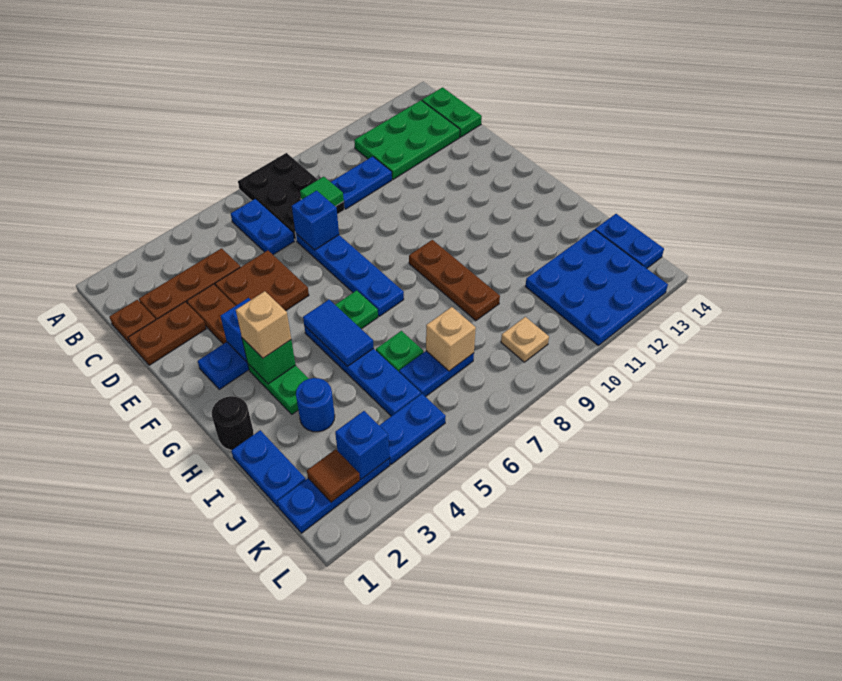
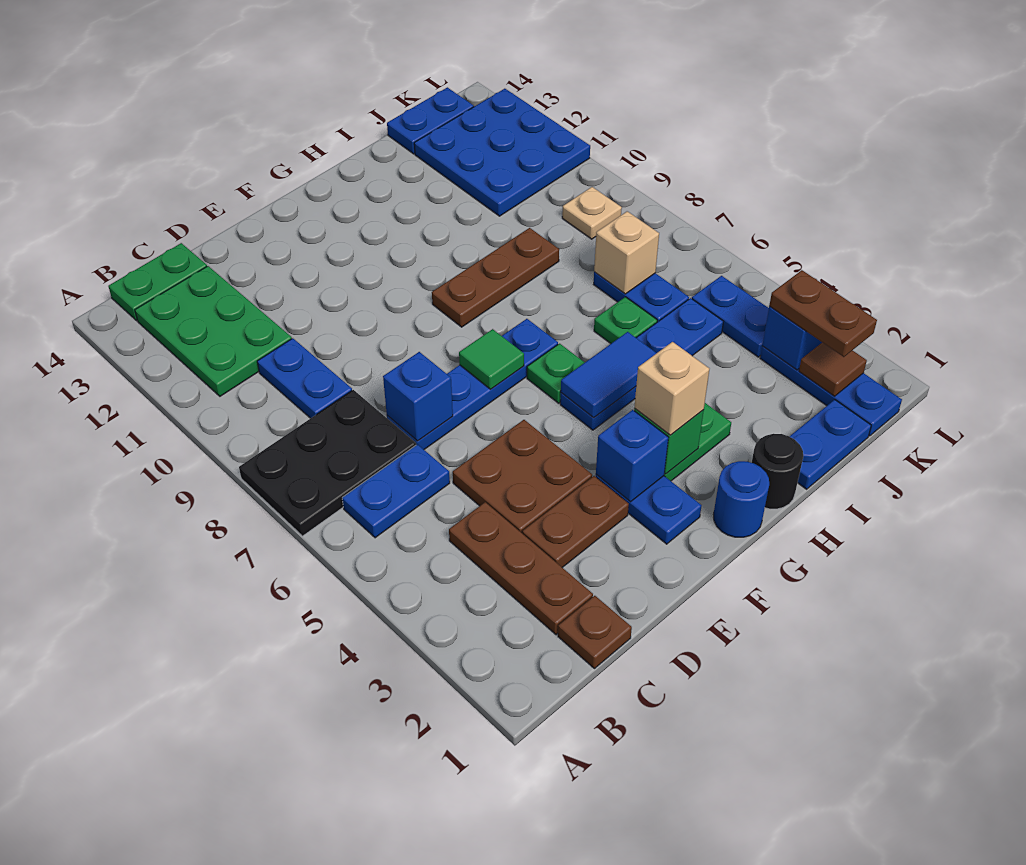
green tile C8 level 2 -> green tile F7 level 2
brown plate D1:D2 level 1 -> brown plate K2:K3 level 3
blue round brick I3 level 1 -> blue round brick G1 level 1

